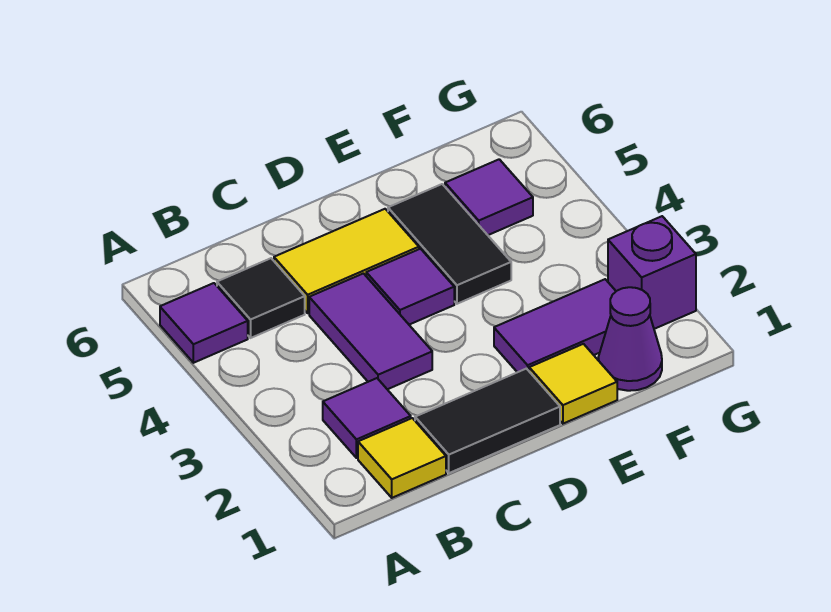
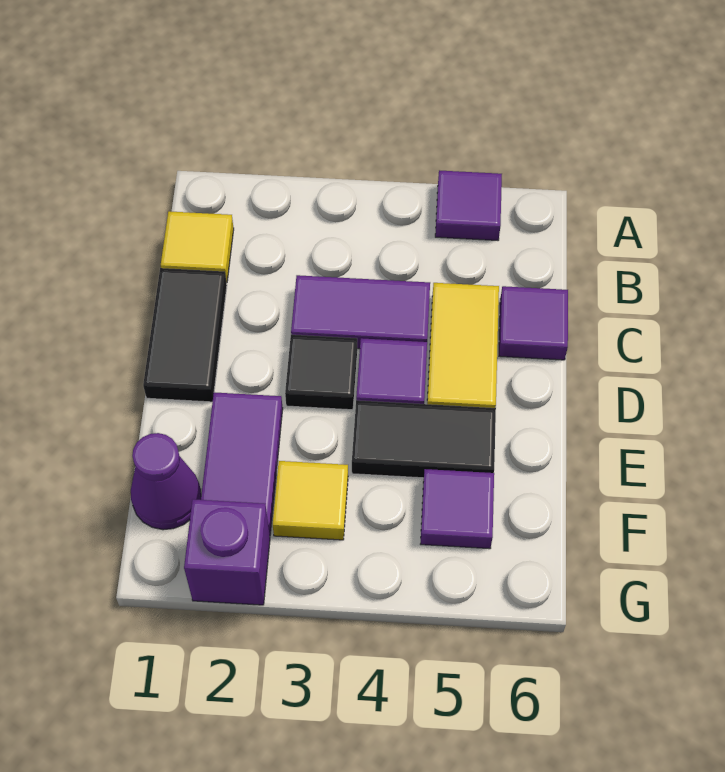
purple tile B2 level 1 -> purple tile C6 level 1
black tile B5 level 1 -> black tile D3 level 1
yellow tile E1 level 1 -> yellow tile F3 level 1

